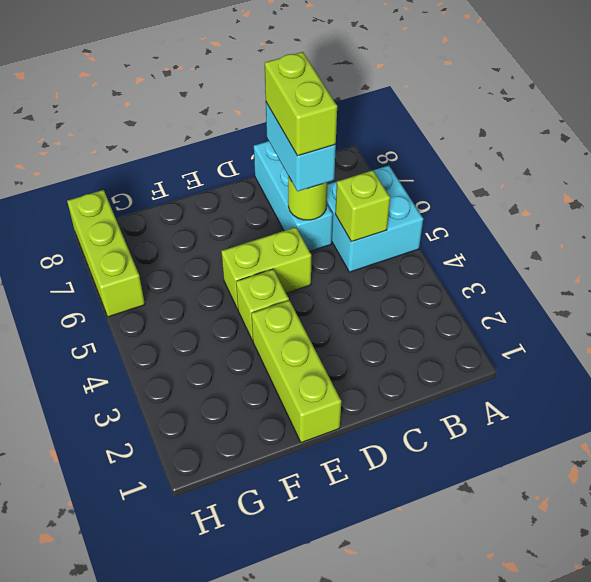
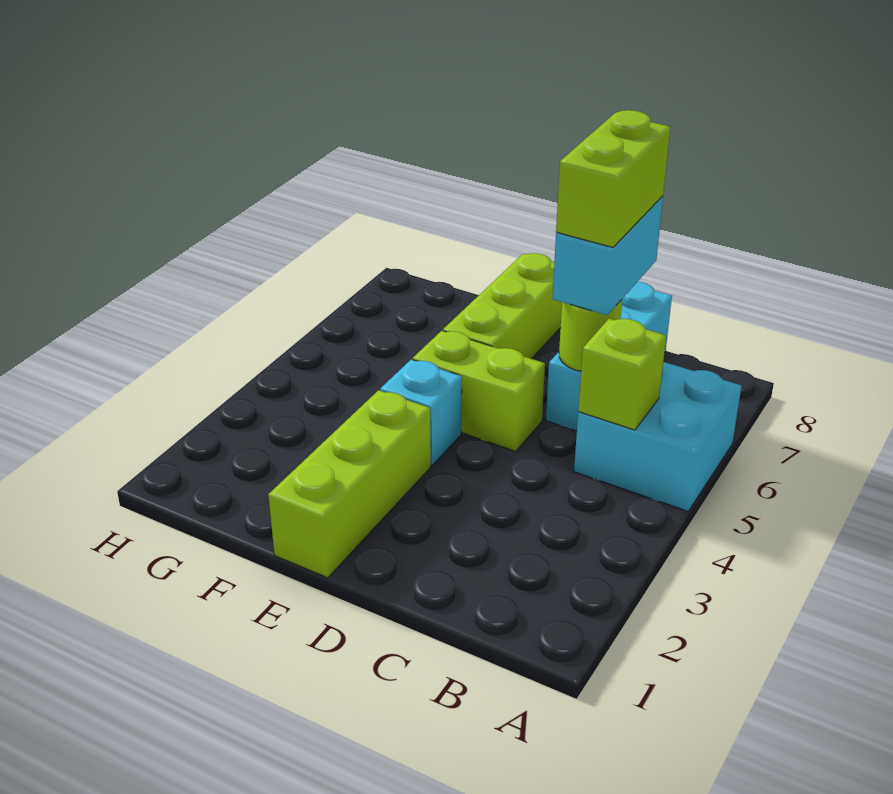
lime brick E4 level 1 -> cyan brick E4 level 1
lime brick H6:H8 level 1 -> lime brick E6:E8 level 1

